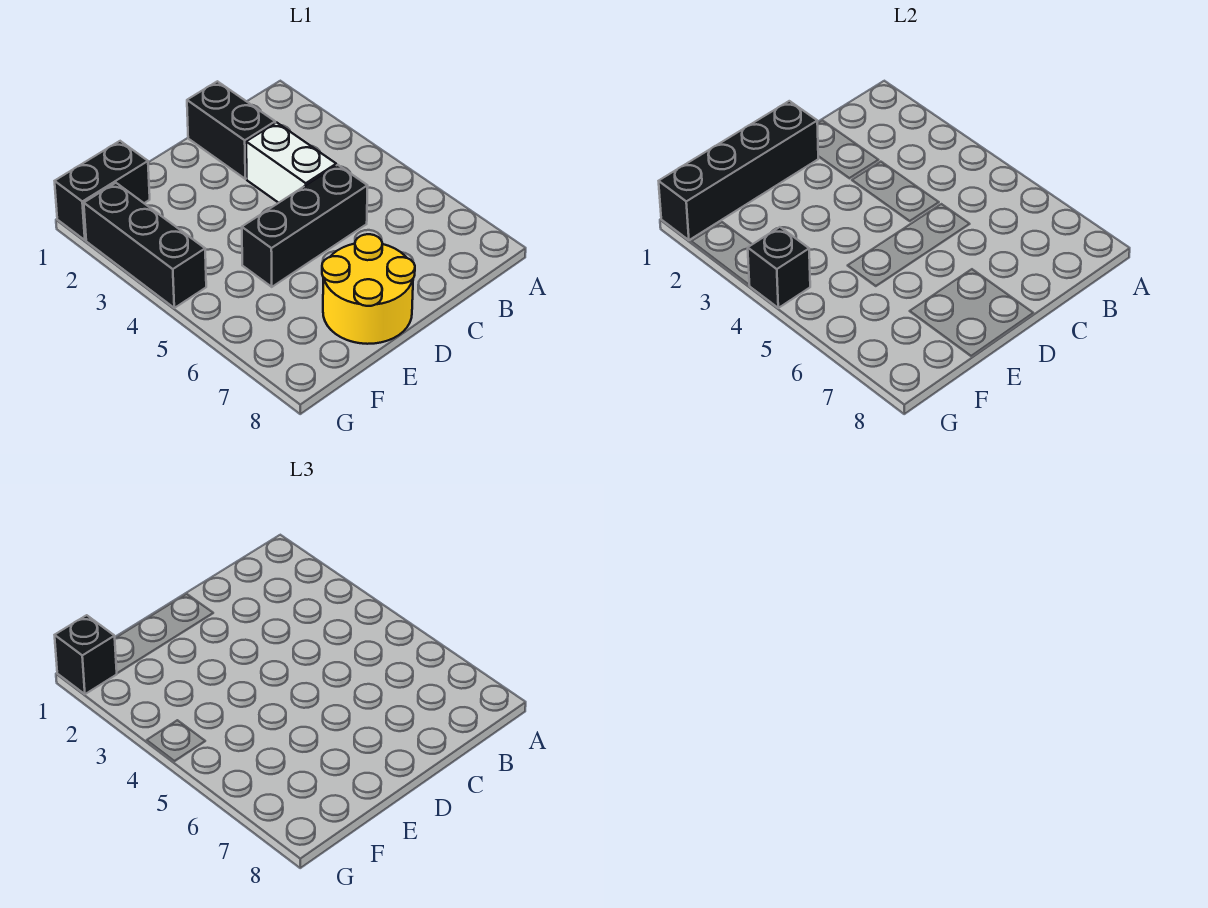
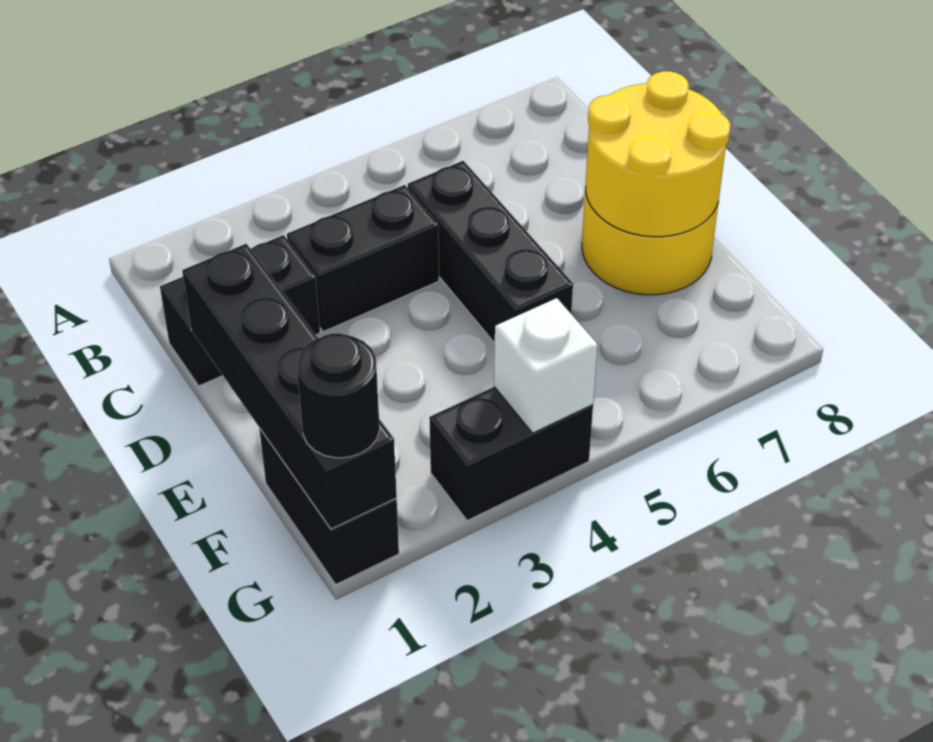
white brick C3:C4 level 1 -> black brick C3:C4 level 1
none -> yellow round brick D7:E8 level 2
black brick G1 level 3 -> black round brick G1 level 3
black brick G2:G4 level 1 -> black brick G3:G4 level 1
black brick G4 level 2 -> white brick G4 level 2

